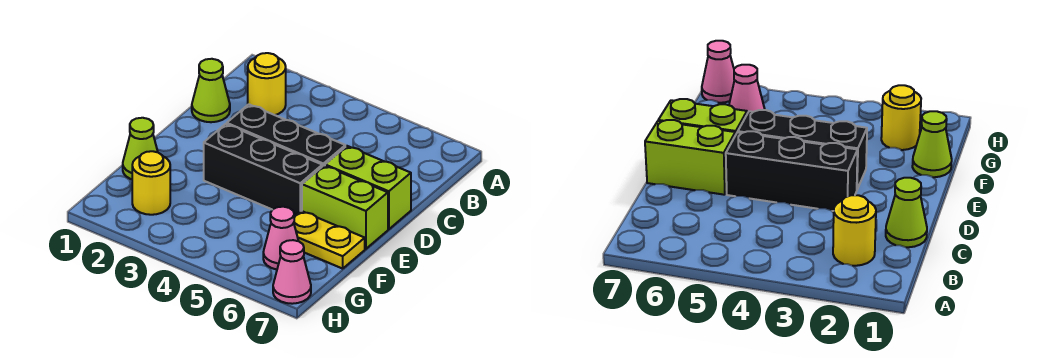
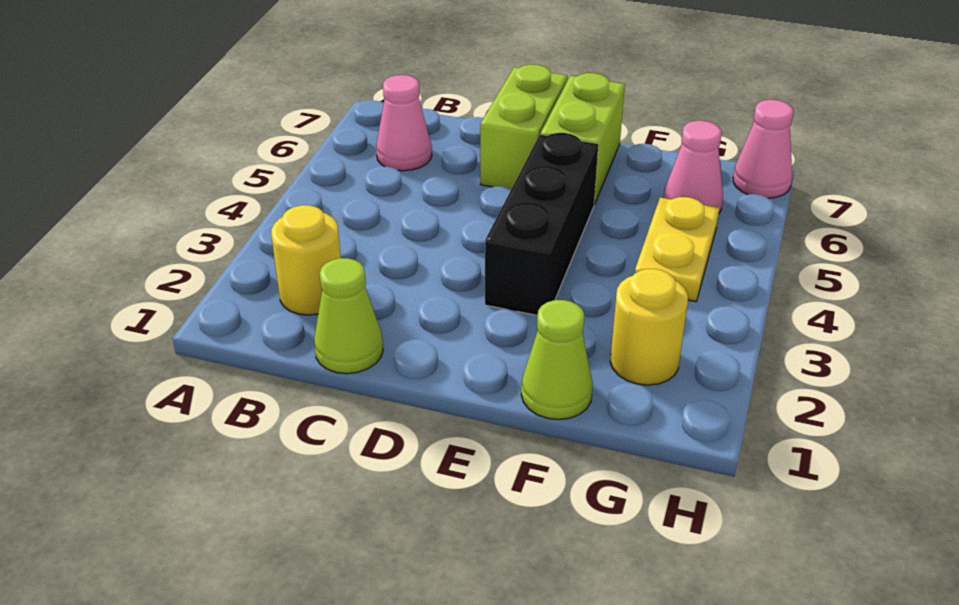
none -> pink cone B6 level 1
black brick D3:D5 level 1 -> none
yellow plate F6:F7 level 1 -> yellow plate G4:G5 level 1

